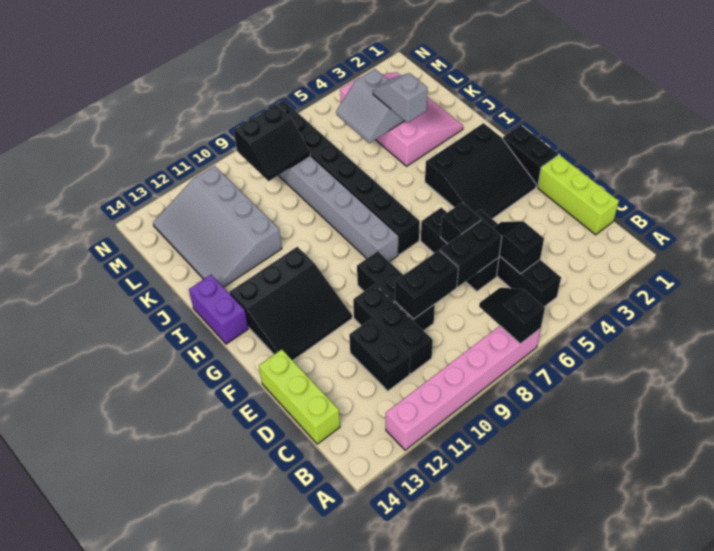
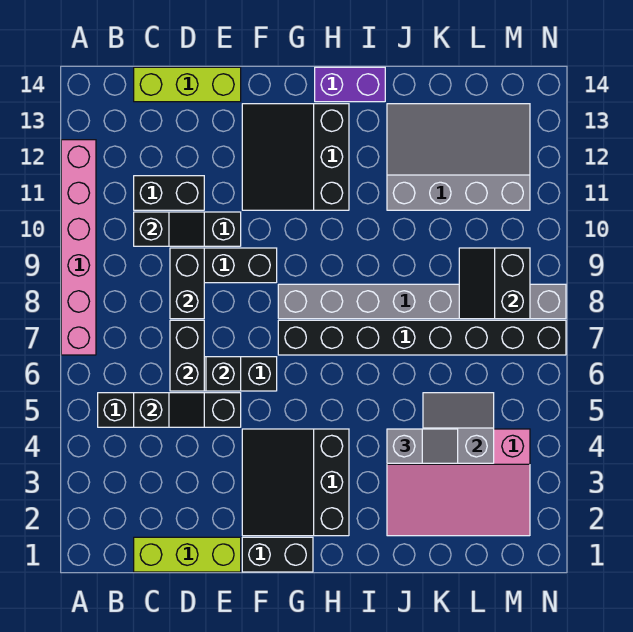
black slope A7:B7 level 2 top A -> black slope C10:D10 level 2 top C

